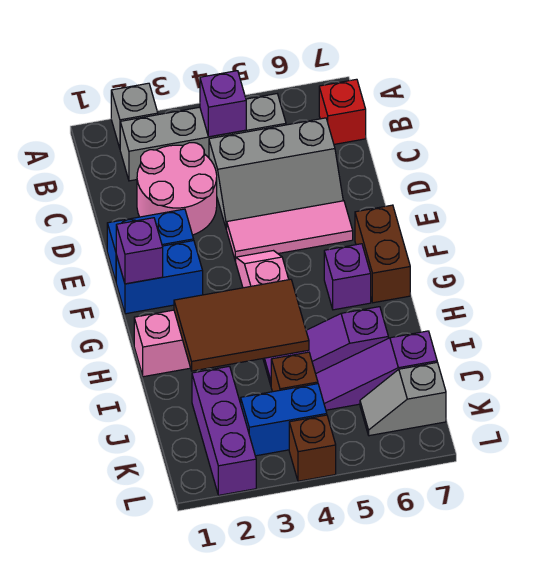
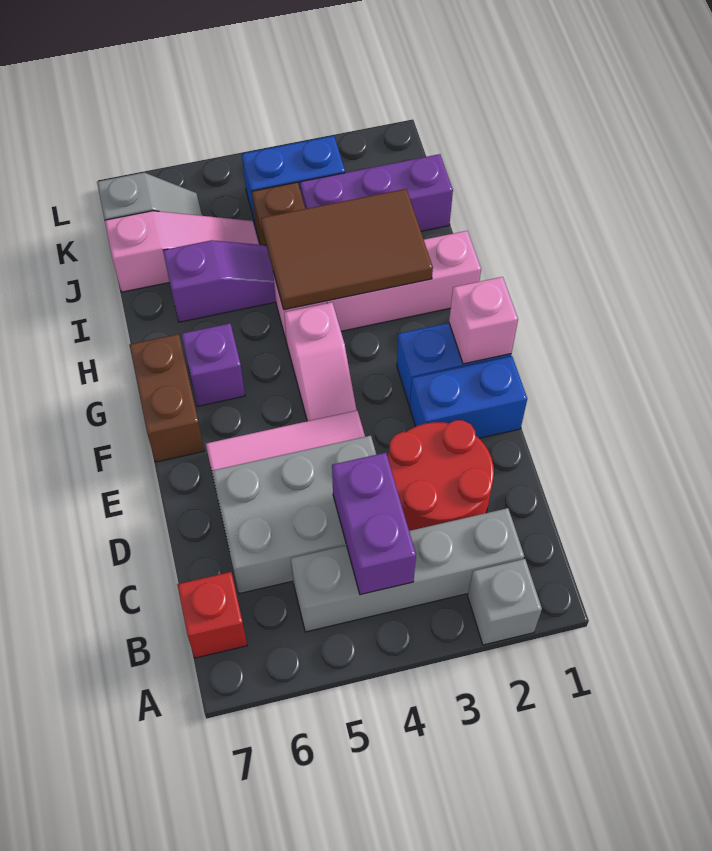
purple brick B4 level 2 -> purple brick B4:C4 level 2
pink round brick C2:D3 level 1 -> red round brick C2:D3 level 1
grey slope C4:D6 level 1 top C -> grey brick C4:D6 level 1
purple brick F1 level 2 -> pink brick F1 level 2
purple brick J2:L2 level 1 -> purple brick J1:J3 level 1
purple slope J5:J7 level 1 top 7 -> pink slope J5:J7 level 1 top 7
brown brick L4 level 1 -> none

